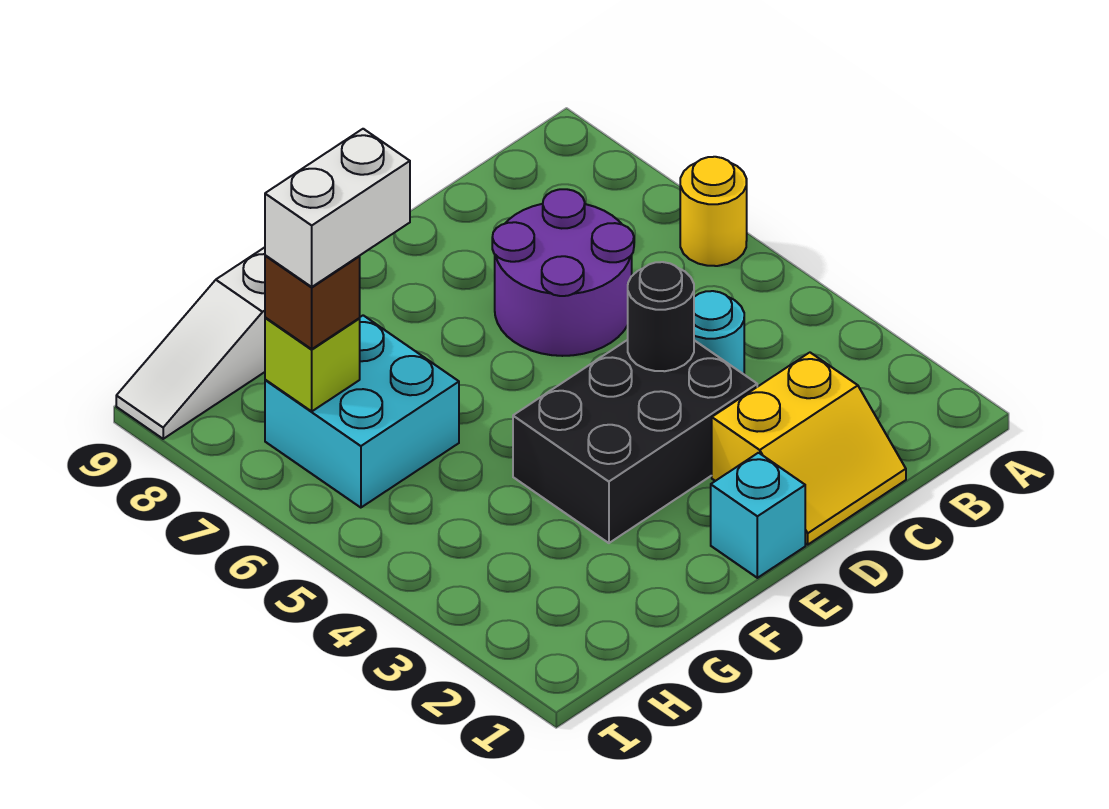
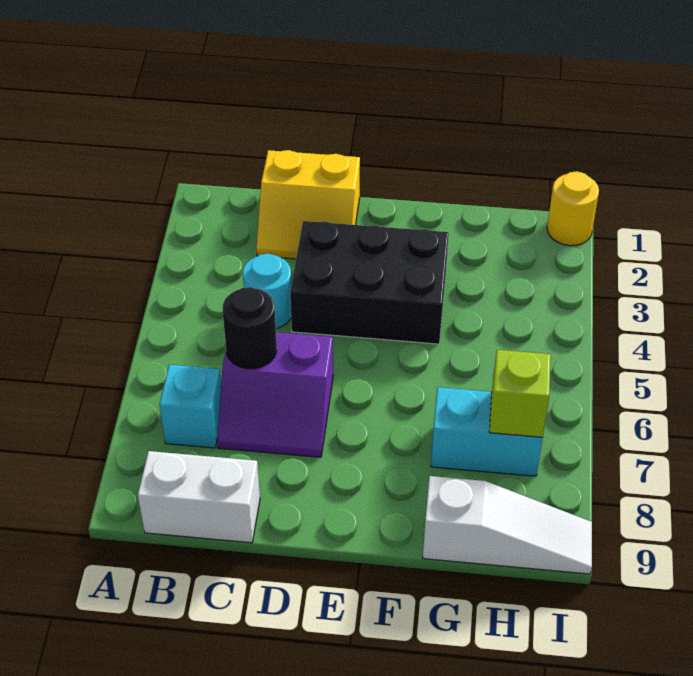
yellow round brick A6 level 1 -> yellow round brick I1 level 1
yellow slope C1:D2 level 1 top 2 -> yellow slope C1:D2 level 1 top 1
purple round brick C6:D7 level 1 -> purple slope C6:D7 level 1 top 6
black round brick D4 level 2 -> black round brick C6 level 2
cyan brick E1 level 1 -> cyan brick B7 level 1
cyan brick G6:H7 level 1 -> cyan brick G7:H7 level 1
white brick G7:H7 level 4 -> white brick B9:C9 level 1
brown brick H7 level 3 -> none

